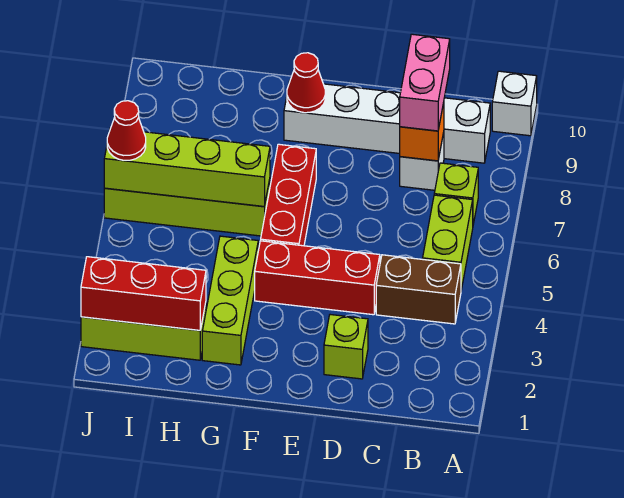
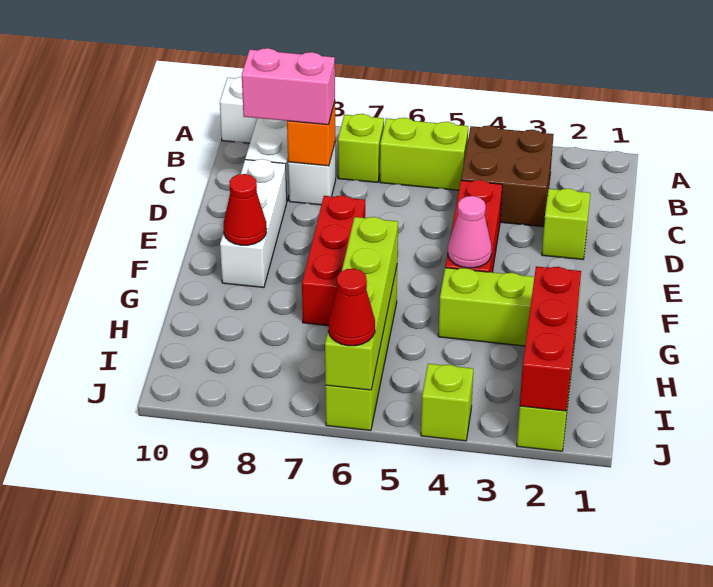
brown brick B4:C4 level 1 -> brown brick B3:C4 level 1
none -> pink cone F4 level 2
red brick F5:F7 level 1 -> red brick E7:G7 level 1
none -> lime brick J4 level 1

